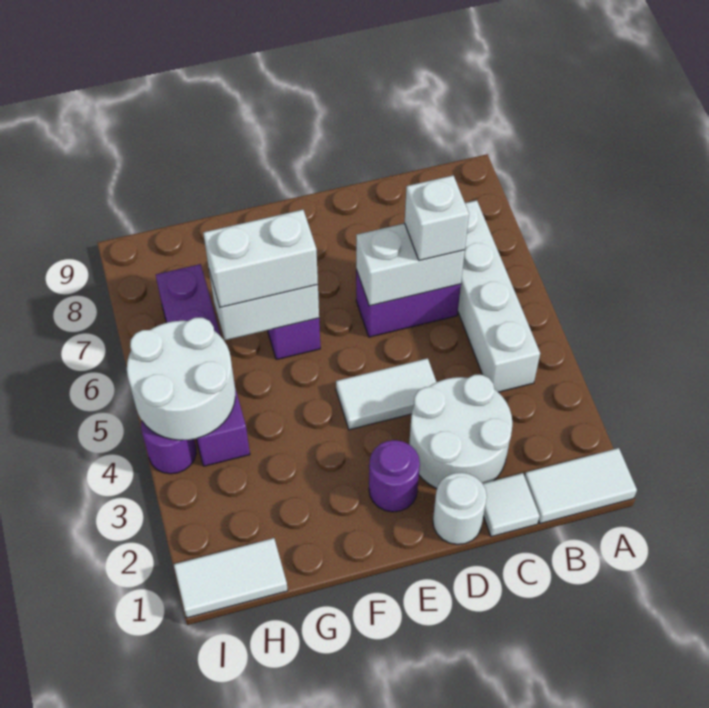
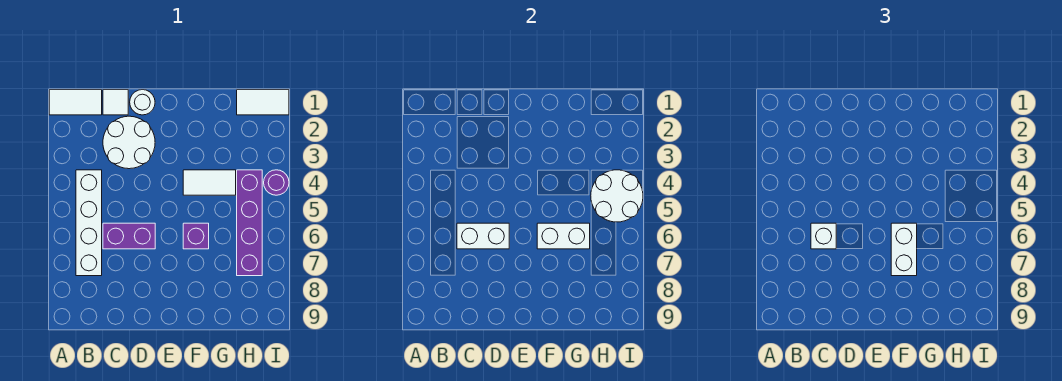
white tile D4:E4 level 1 -> white tile F4:G4 level 1
purple round brick E2 level 1 -> none
white brick F6:G6 level 3 -> white brick F6:F7 level 3

